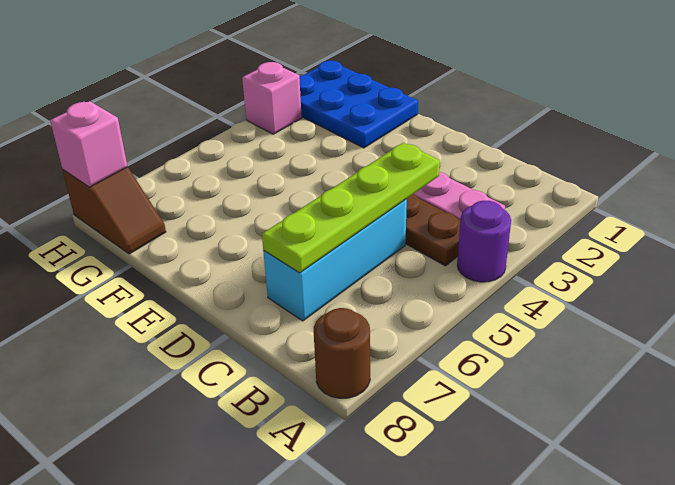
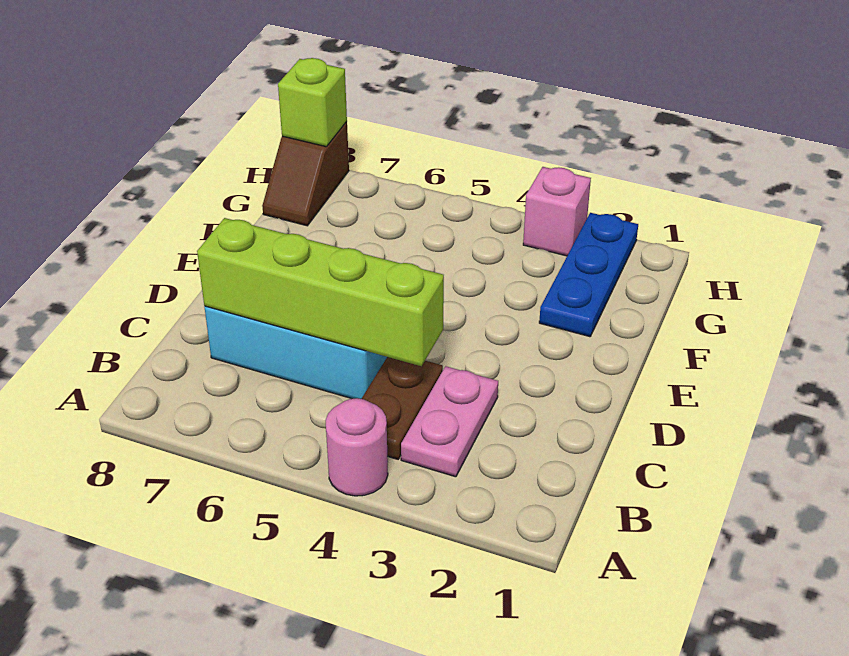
purple round brick A4 level 1 -> pink round brick A4 level 1
brown round brick A8 level 1 -> none
lime plate C4:C7 level 2 -> lime brick C4:C7 level 2
blue plate F1:H2 level 1 -> blue plate F2:H2 level 1
pink brick H8 level 2 -> lime brick H8 level 2

